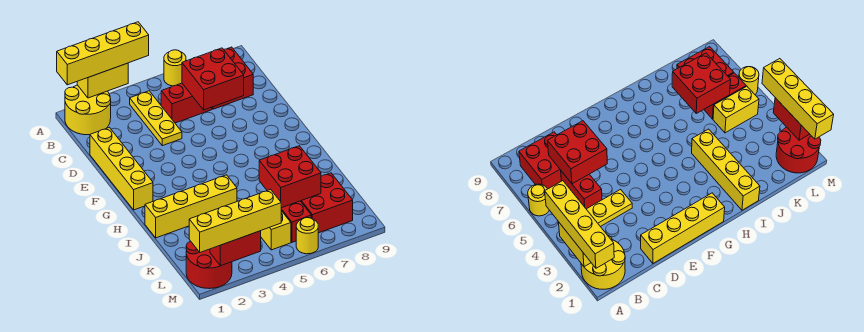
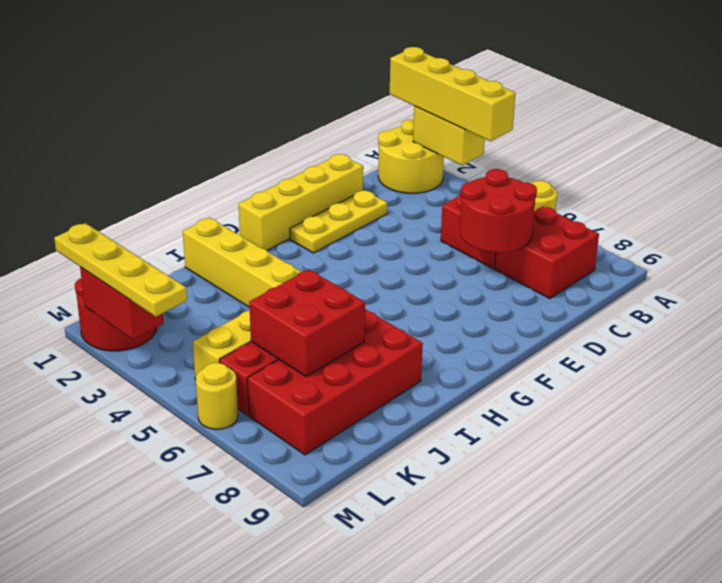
yellow plate B4:D4 level 1 -> yellow plate D2:F2 level 1
red brick C6:D7 level 2 -> red round brick C6:D7 level 2
red brick K7:L8 level 1 -> red brick I7:L8 level 1
yellow brick M1:M4 level 3 -> yellow plate M1:M4 level 3

